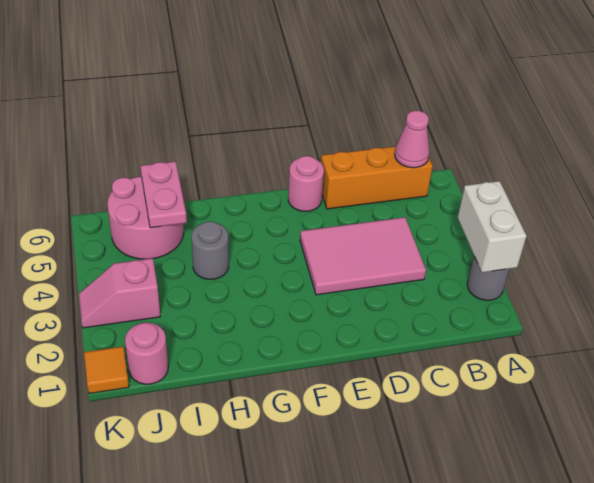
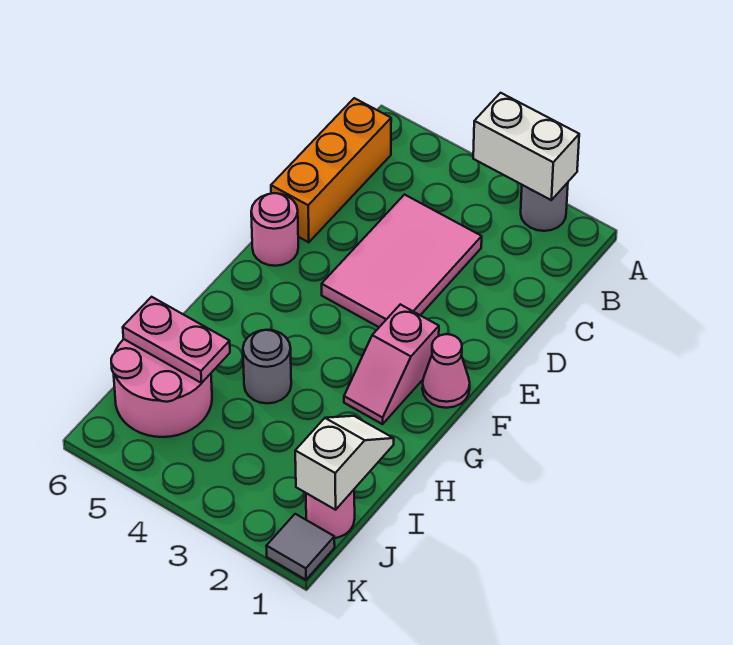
pink cone B6 level 2 -> pink cone F1 level 1
none -> white slope I1:J1 level 2 top J
pink slope J3:K3 level 1 top J -> pink slope F2:G2 level 1 top F
orange tile K1 level 1 -> grey tile K1 level 1

